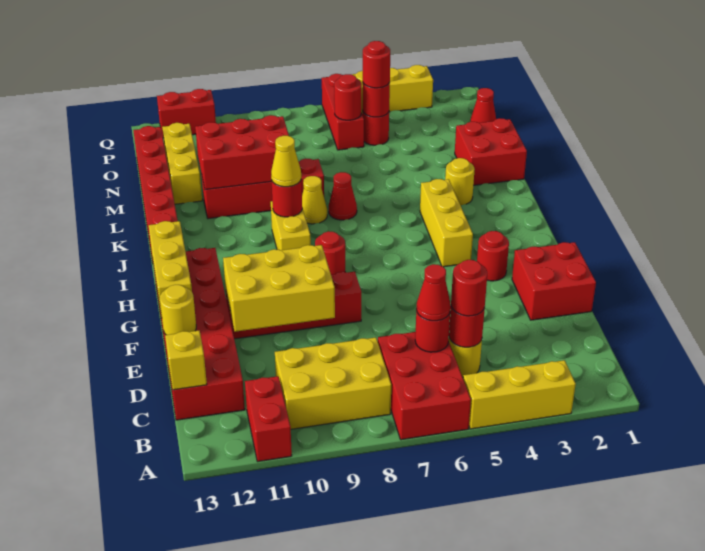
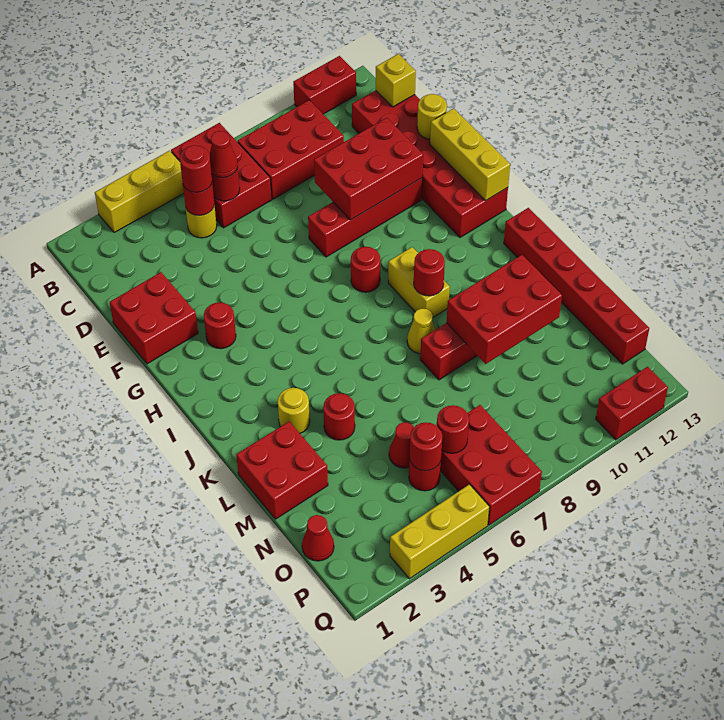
red brick A11:B11 level 1 -> red brick A11:A12 level 1
yellow brick B8:C10 level 1 -> red brick B8:C10 level 1
yellow brick E9:F11 level 2 -> red brick E9:F11 level 2
yellow brick H4:J4 level 1 -> none
yellow cone J9 level 3 -> none
red cone K7 level 1 -> red cone N5 level 1
yellow brick M12:O12 level 1 -> none
red round brick O5 level 3 -> red round brick L4 level 1
red brick O6:Q6 level 1 -> red brick O6:Q7 level 1

